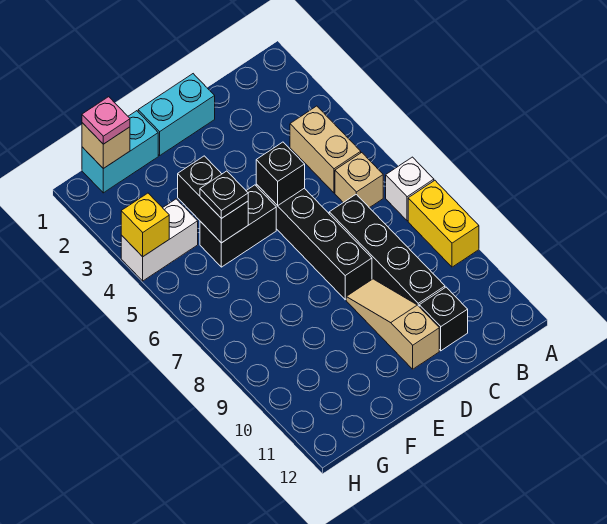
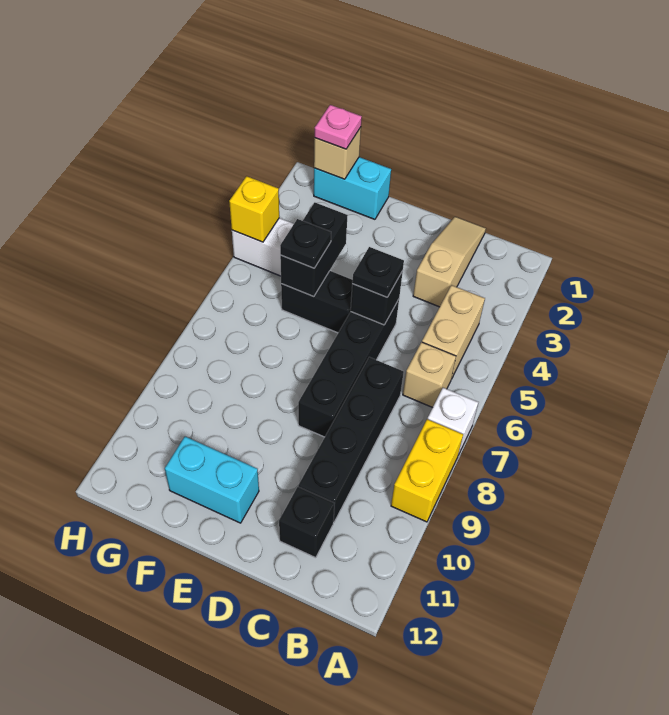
cyan brick D1:E1 level 1 -> cyan brick E11:F11 level 1
none -> black plate D5 level 3
tan slope D9:D11 level 1 top 11 -> tan slope C1:C3 level 1 top 3

